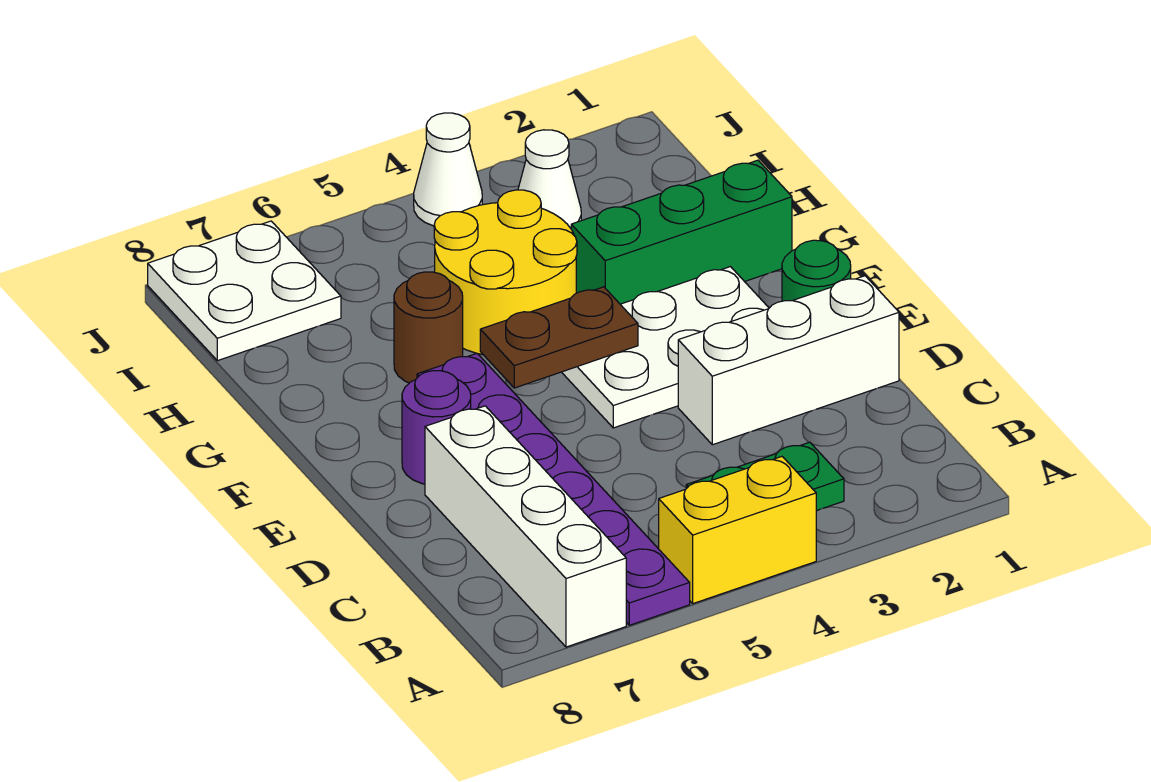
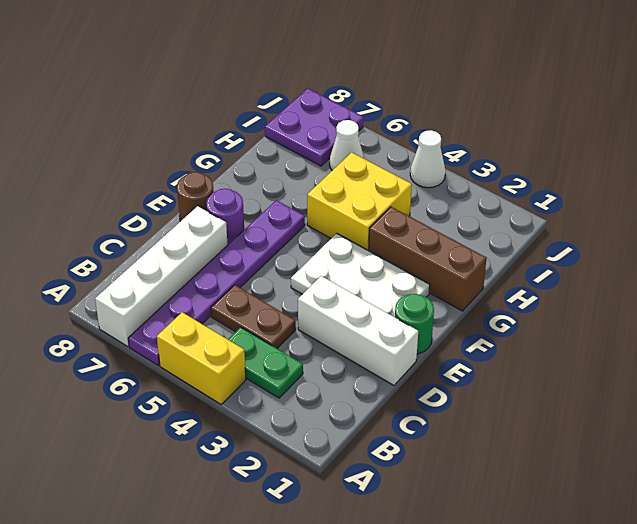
brown plate F4:F5 level 2 -> brown plate C4:C5 level 1
green brick G1:G3 level 1 -> brown brick G1:G3 level 1
yellow round brick G4:H5 level 1 -> yellow brick G4:H5 level 1
brown round brick G6 level 1 -> brown round brick E8 level 1
white cone I3 level 1 -> white cone I6 level 1
white plate I7:J8 level 1 -> purple plate I7:J8 level 1

